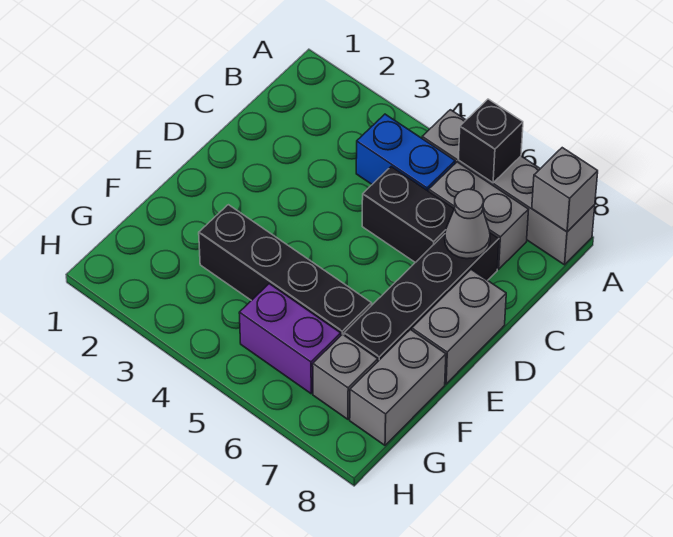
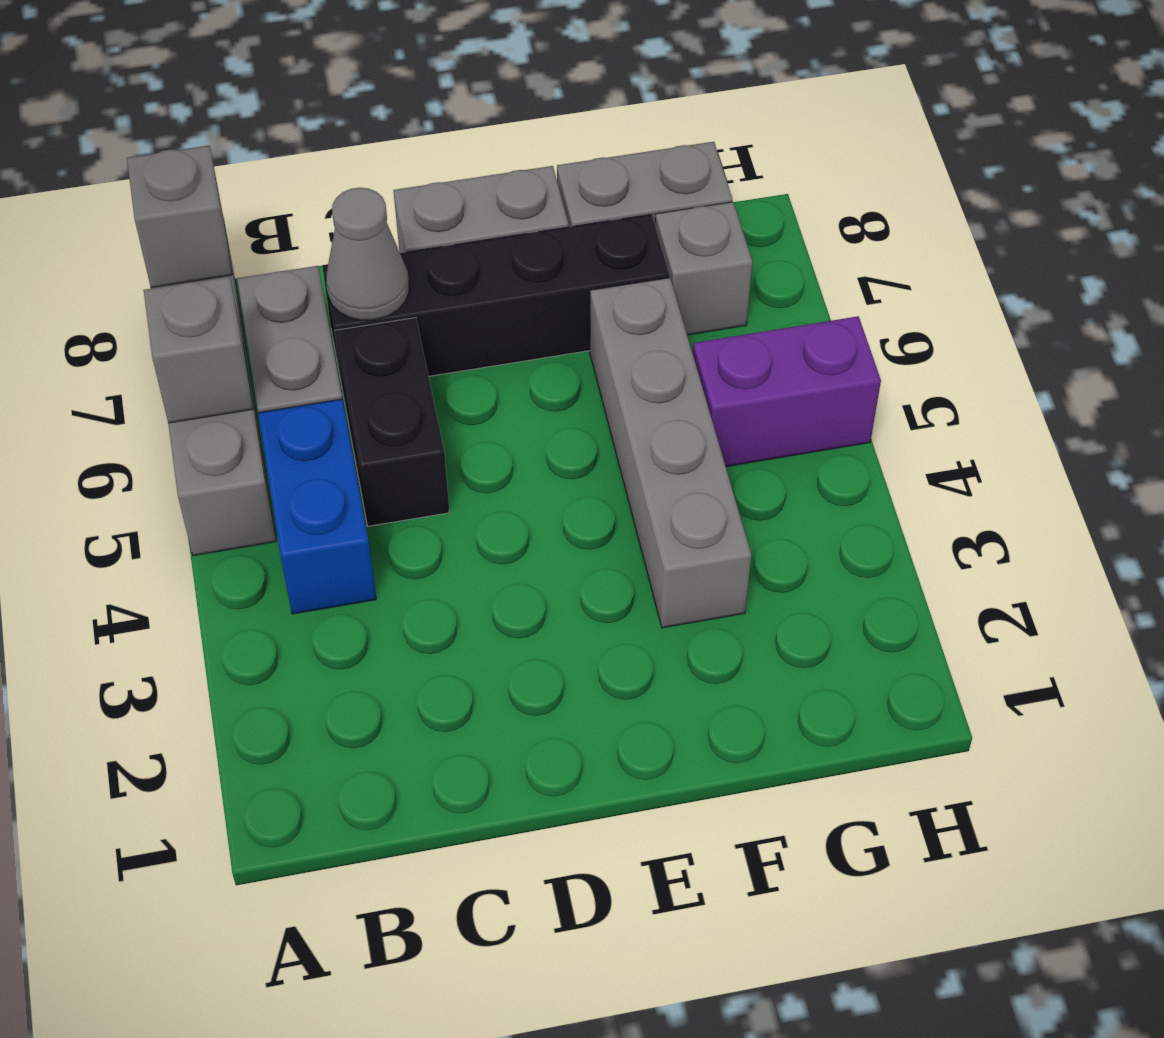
black brick A6 level 2 -> grey brick A6 level 2
black brick F3:F6 level 1 -> grey brick F3:F6 level 1
purple brick G5:G6 level 1 -> purple brick G5:H5 level 1

